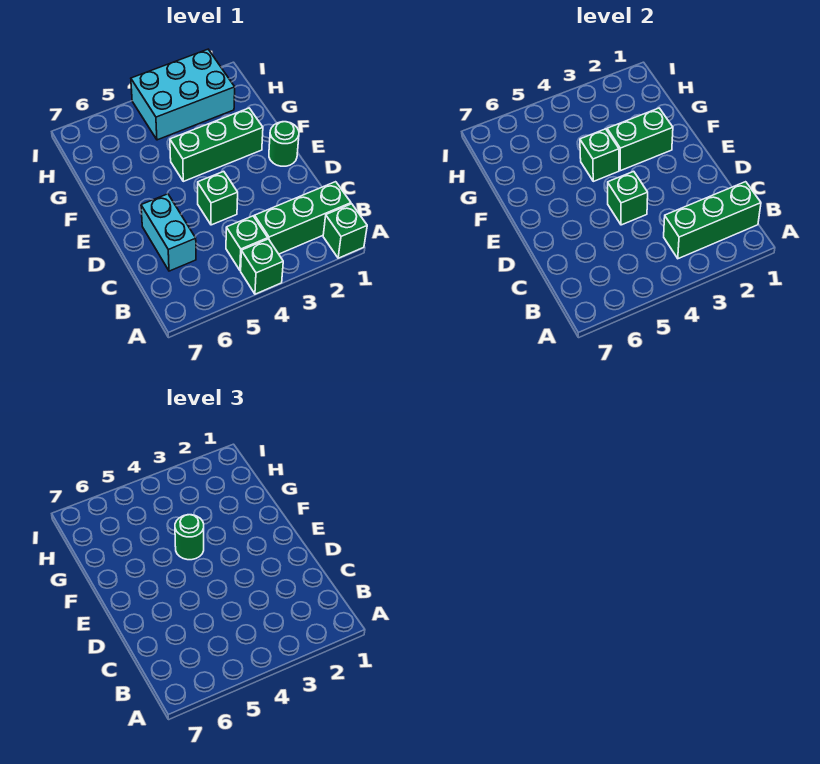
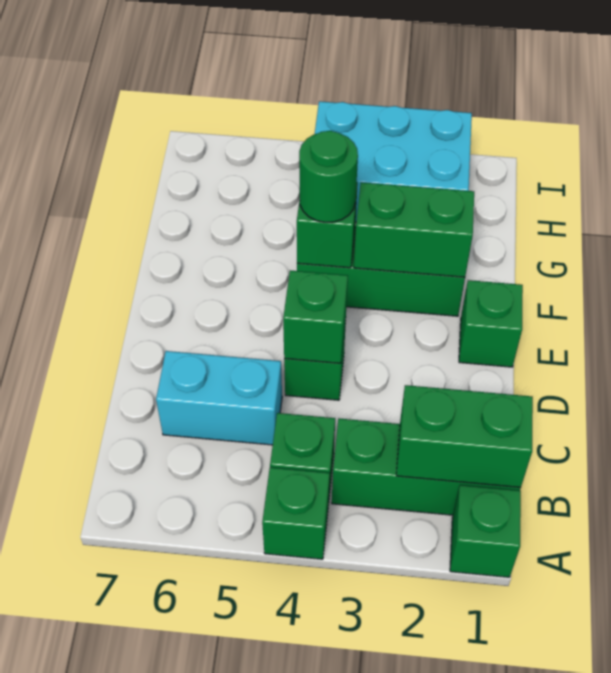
green brick B1:B3 level 2 -> green brick B1:B2 level 2
cyan brick C6:D6 level 1 -> cyan brick C5:C6 level 1
green round brick E1 level 1 -> green brick E1 level 1

